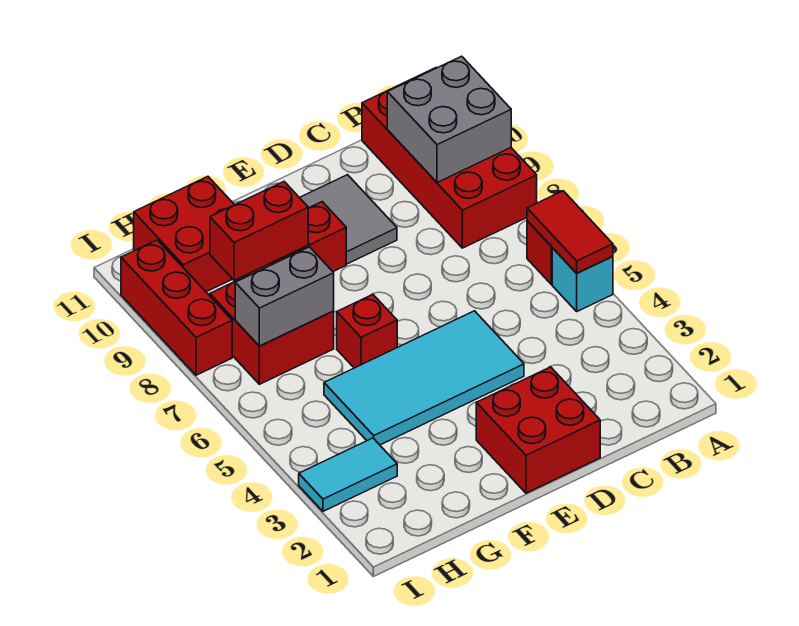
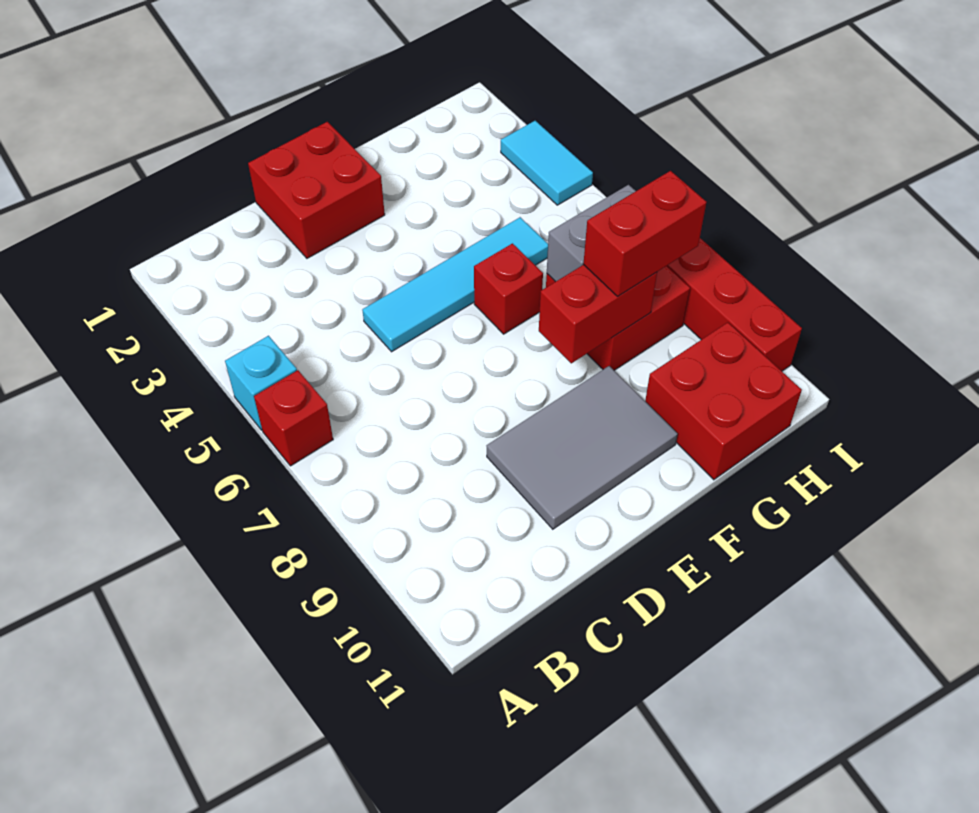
red tile A5:A6 level 2 -> none
red brick A8:B11 level 1 -> none
grey brick A9:B10 level 2 -> none
cyan tile D4:G5 level 1 -> cyan tile D5:G5 level 1
cyan tile H3:I3 level 1 -> cyan tile I3:I4 level 1

